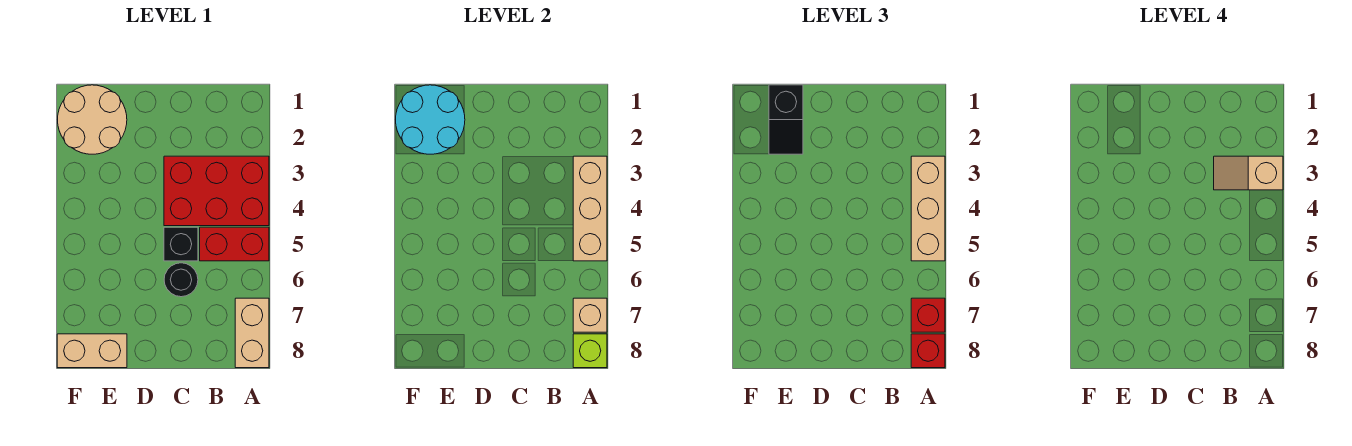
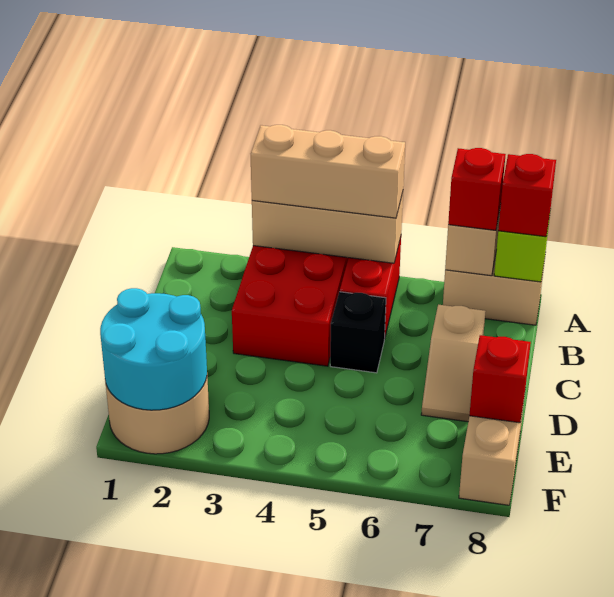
tan slope A3:B3 level 4 top A -> tan slope C7:D7 level 1 top C
black round brick C6 level 1 -> none
black slope E1:E2 level 3 top 1 -> none
none -> red brick E8 level 2

